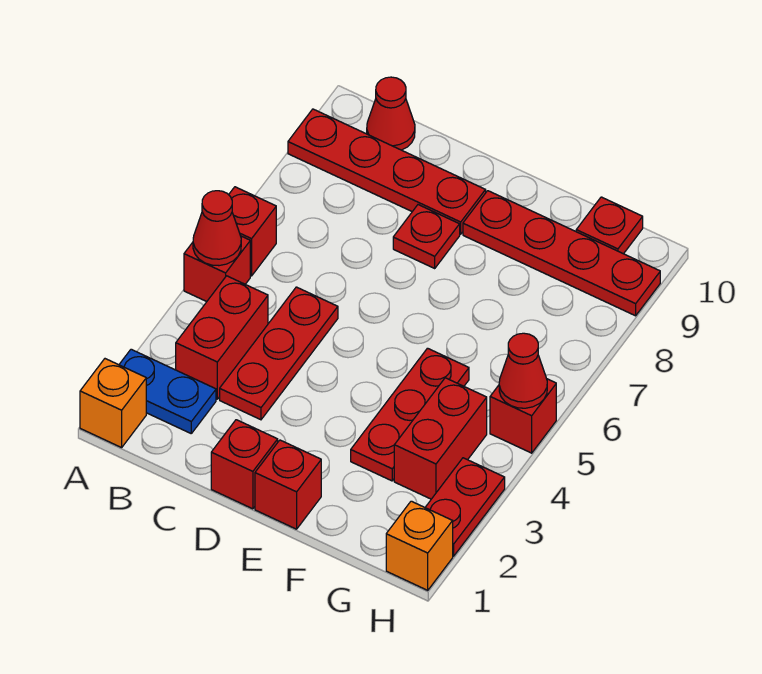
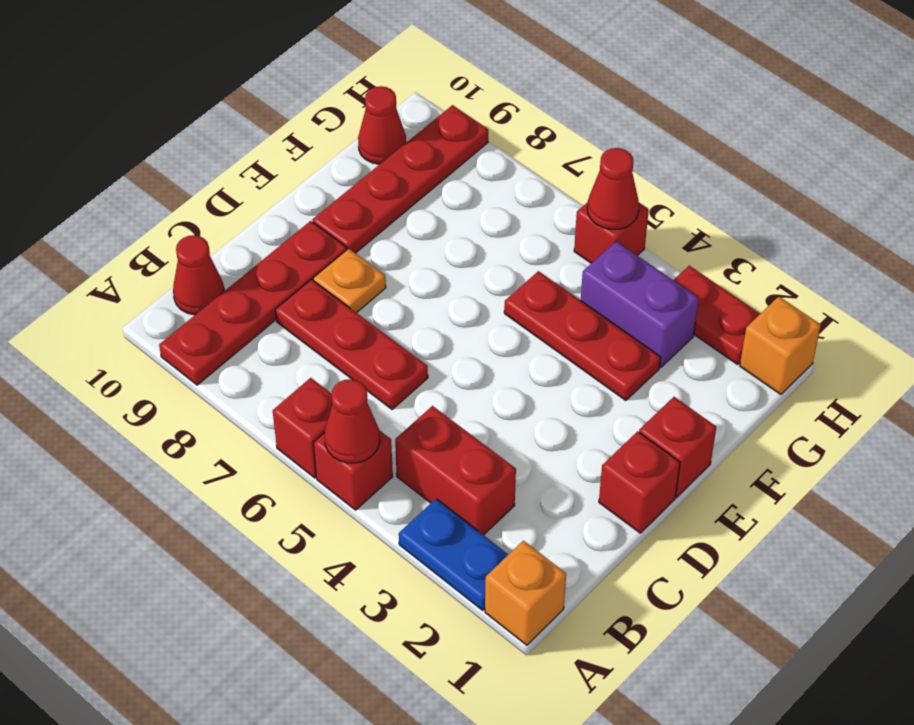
blue plate A2:B2 level 1 -> blue plate A2:A3 level 1
red plate C3:C5 level 1 -> red plate C6:C8 level 1
red plate D8 level 1 -> orange plate D8 level 1
red brick G3:G4 level 1 -> purple brick G3:G4 level 1
red plate G10 level 1 -> red cone G10 level 1

